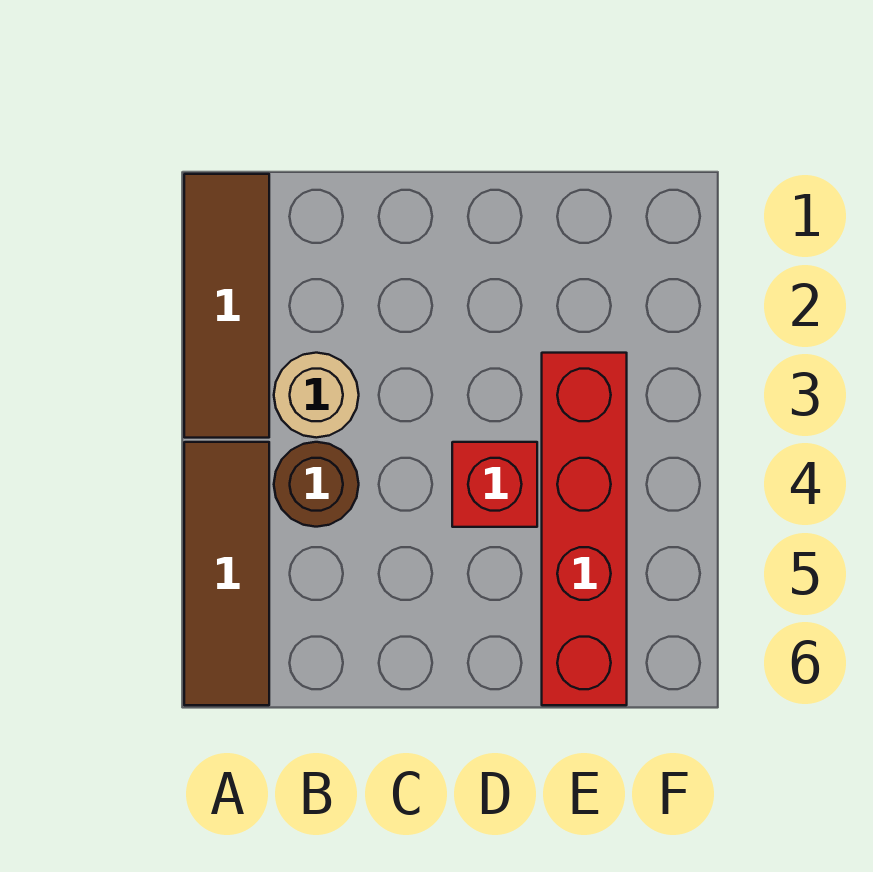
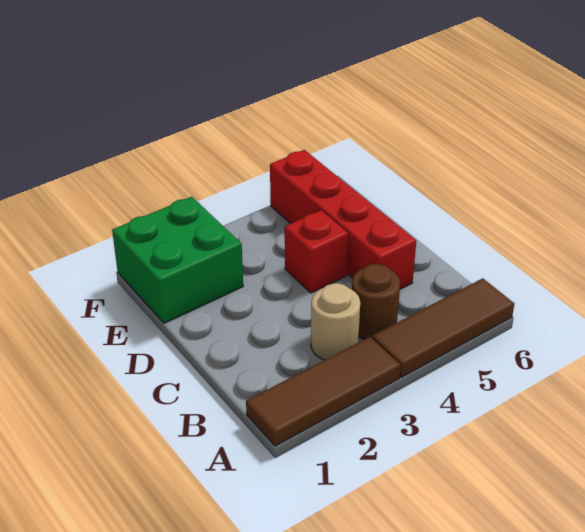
none -> green brick E1:F2 level 1
red brick E3:E6 level 1 -> red brick C5:F5 level 1

